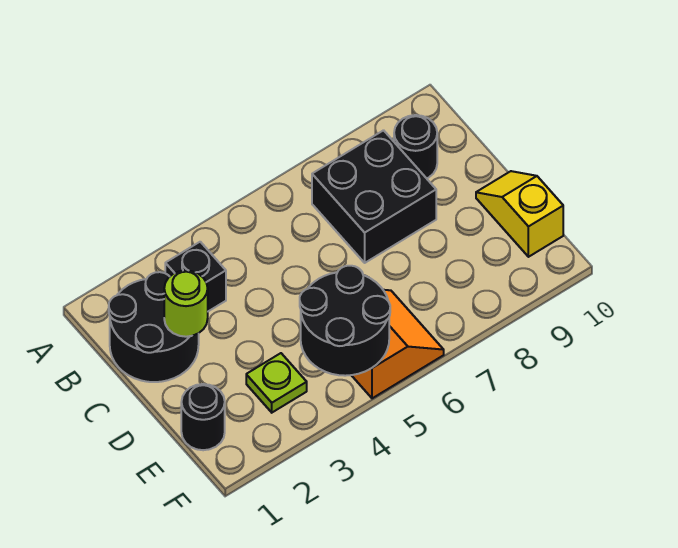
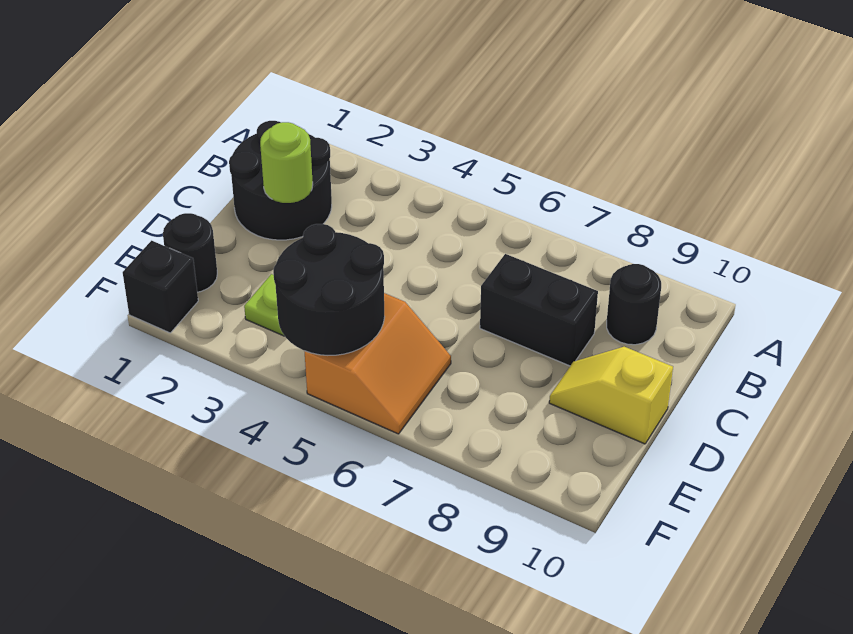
black brick B3 level 1 -> black brick F1 level 1
black brick B7:C8 level 1 -> black brick C7:C8 level 1
yellow slope D10:E10 level 1 top E -> yellow slope D9:D10 level 1 top 10

